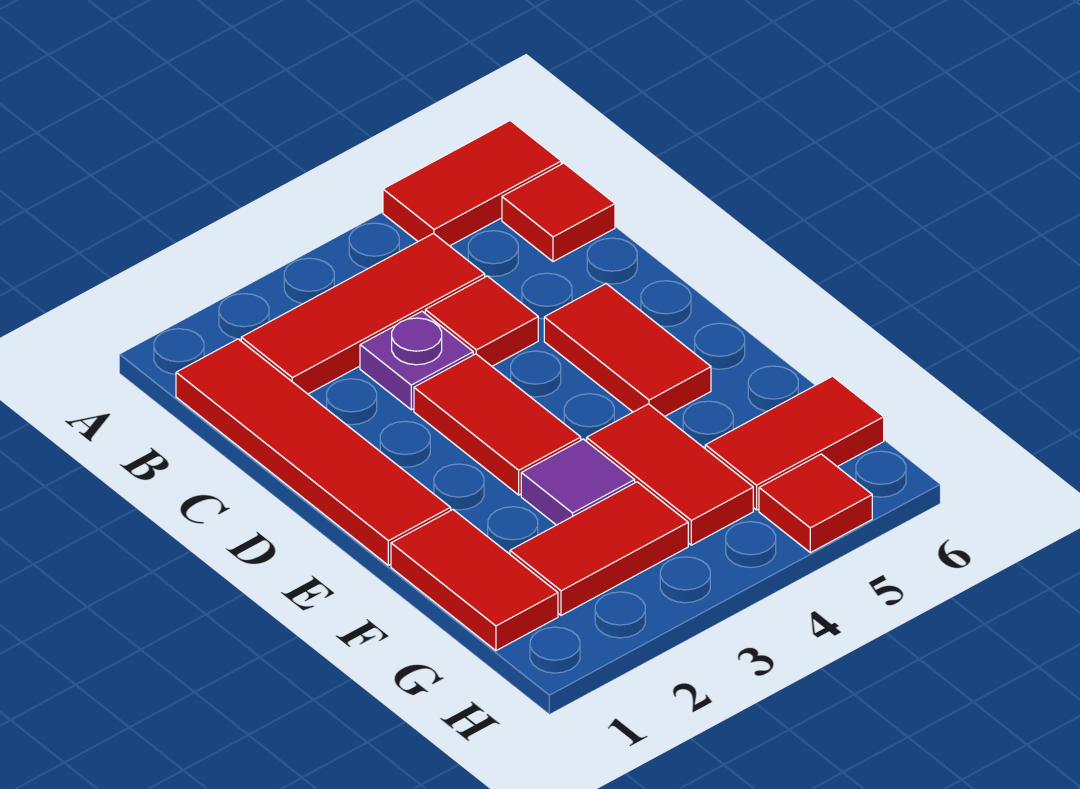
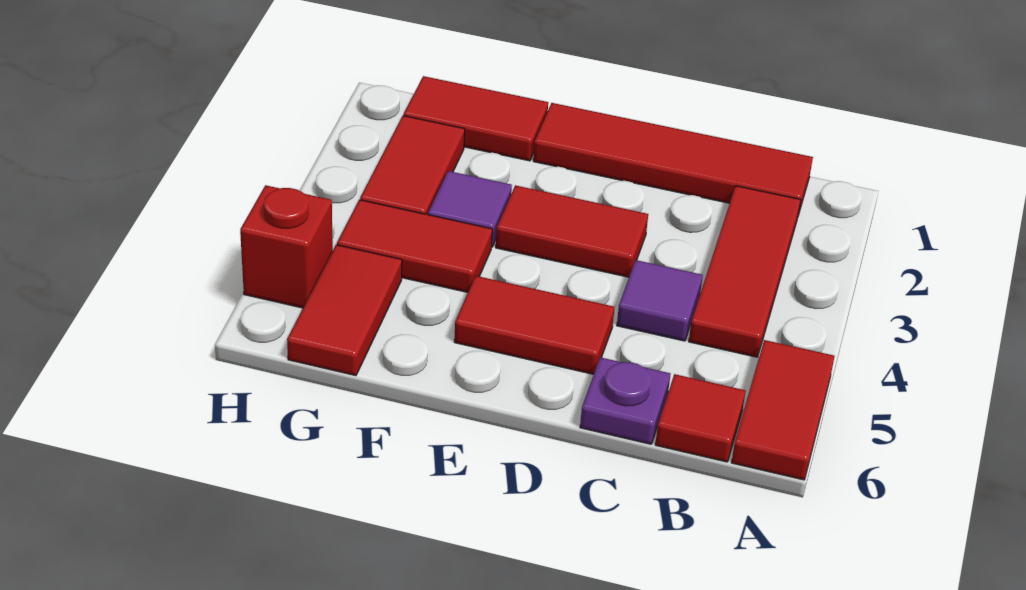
purple plate C3 level 1 -> purple plate C6 level 1
red tile C4 level 1 -> purple tile C4 level 1
red tile H5 level 1 -> red brick H5 level 1

